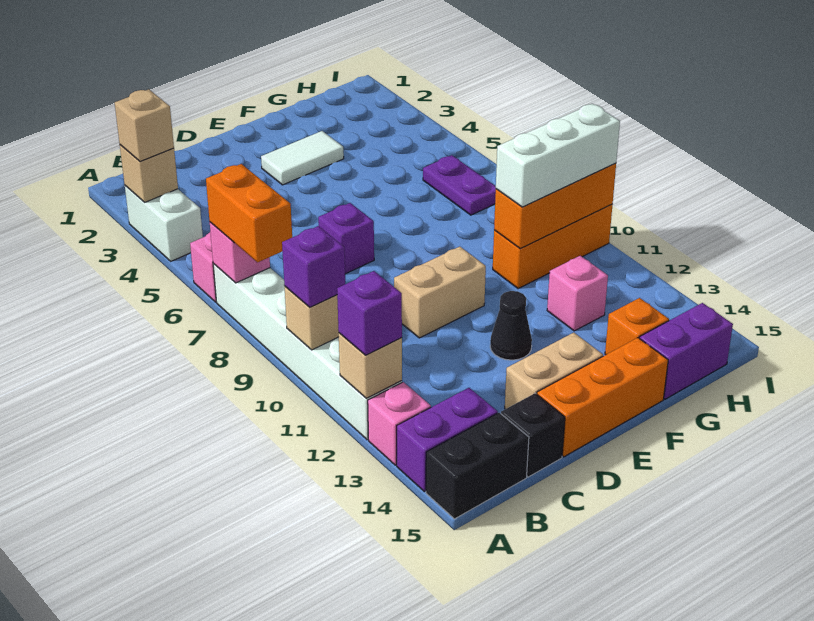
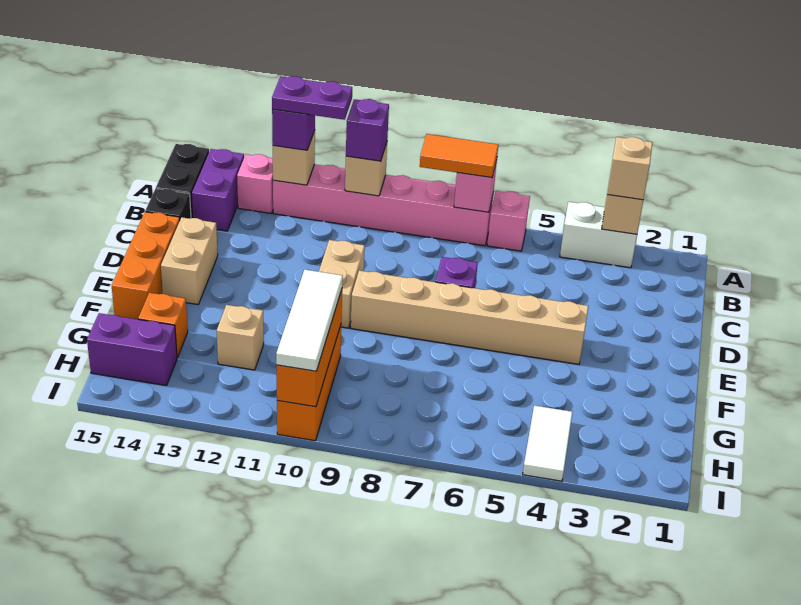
white brick A7:A12 level 1 -> pink brick A7:A12 level 1
orange brick A7:A8 level 3 -> orange tile A7:A8 level 3
white tile E3:F3 level 1 -> white tile H4:I4 level 1
none -> tan brick E4:E9 level 1
black cone E12 level 1 -> none
white brick G10:I10 level 3 -> white tile G10:I10 level 3
pink brick G12 level 1 -> tan brick G12 level 1
purple brick G15:H15 level 1 -> purple brick H14:H15 level 1
purple plate H6:H7 level 1 -> purple plate A11:A12 level 4

